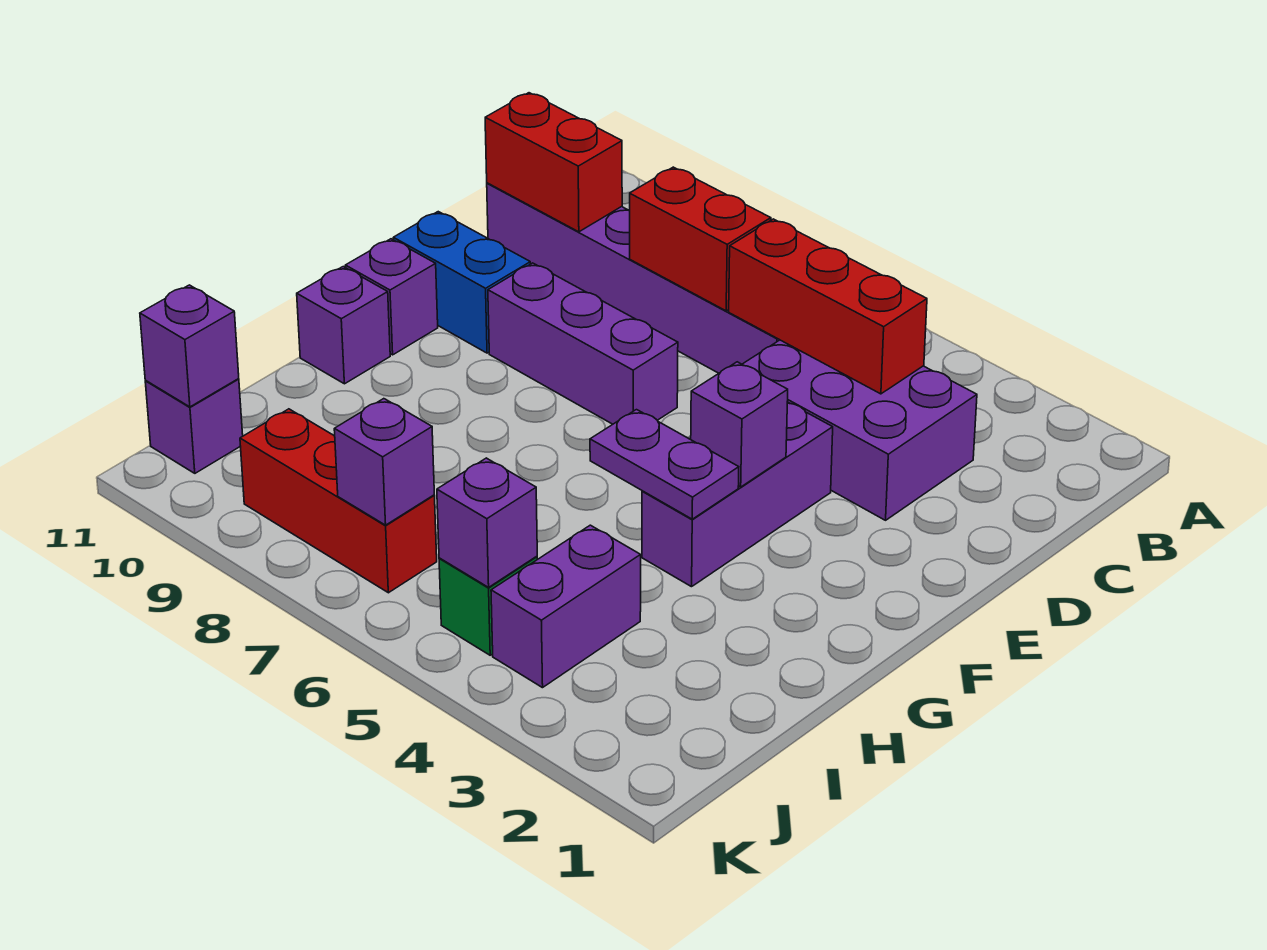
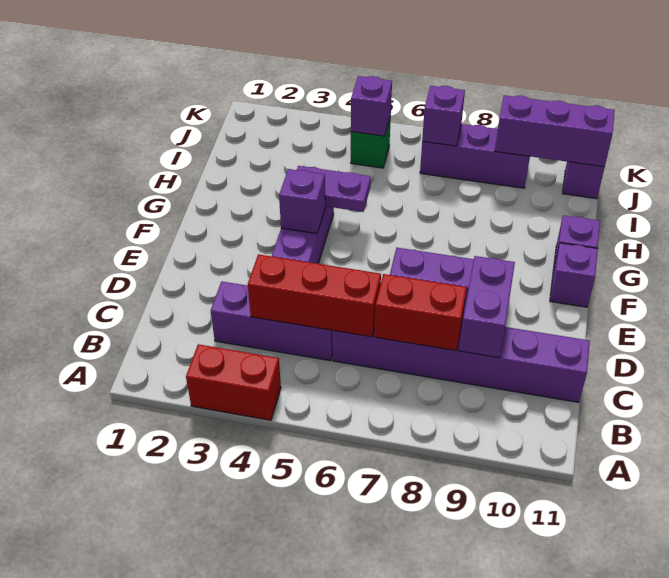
purple brick C3:D5 level 1 -> purple brick C3:C5 level 1
red brick C10:C11 level 2 -> red brick A3:A4 level 1
blue brick E10:E11 level 1 -> none
purple brick I4:J4 level 1 -> purple brick C9:D9 level 2
red brick J7:J9 level 1 -> purple brick J7:J9 level 1
purple brick J11 level 2 -> purple brick J9:J11 level 2

